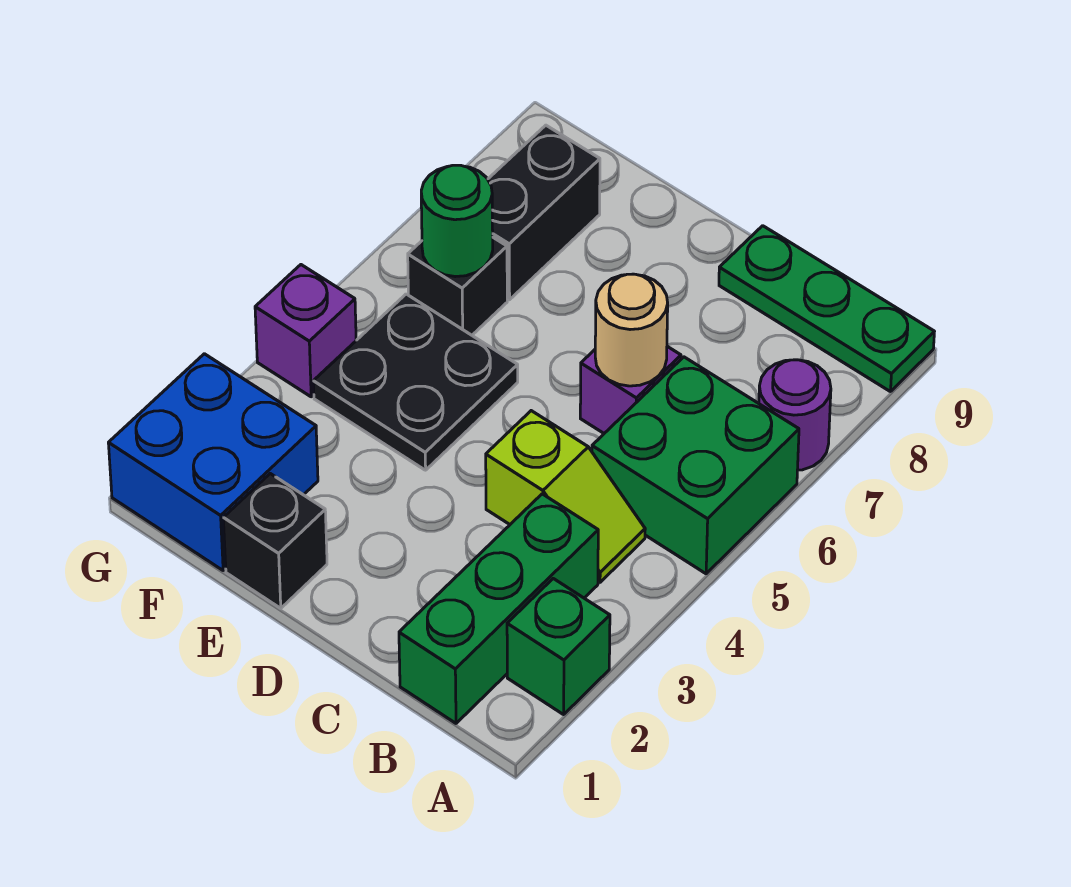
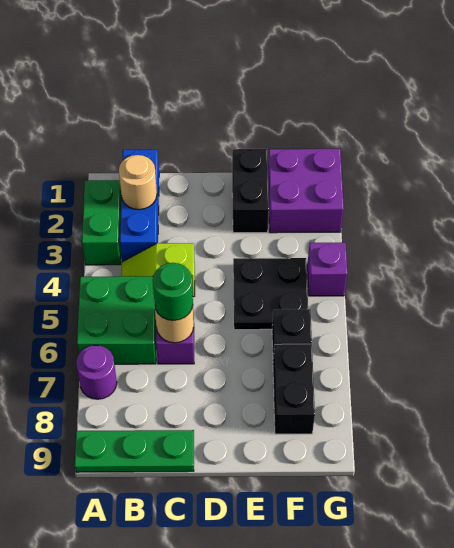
green brick A2 level 1 -> green brick A2:A3 level 1
green brick B1:B3 level 1 -> blue brick B1:B3 level 1
none -> tan round brick B2 level 2
black brick E1 level 1 -> black brick E1:E2 level 1
blue brick F1:G2 level 1 -> purple brick F1:G2 level 1
green round brick F6 level 2 -> green round brick C6 level 3

